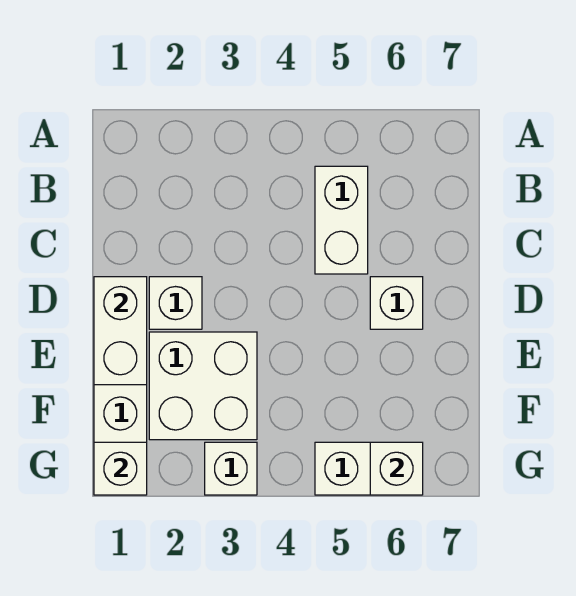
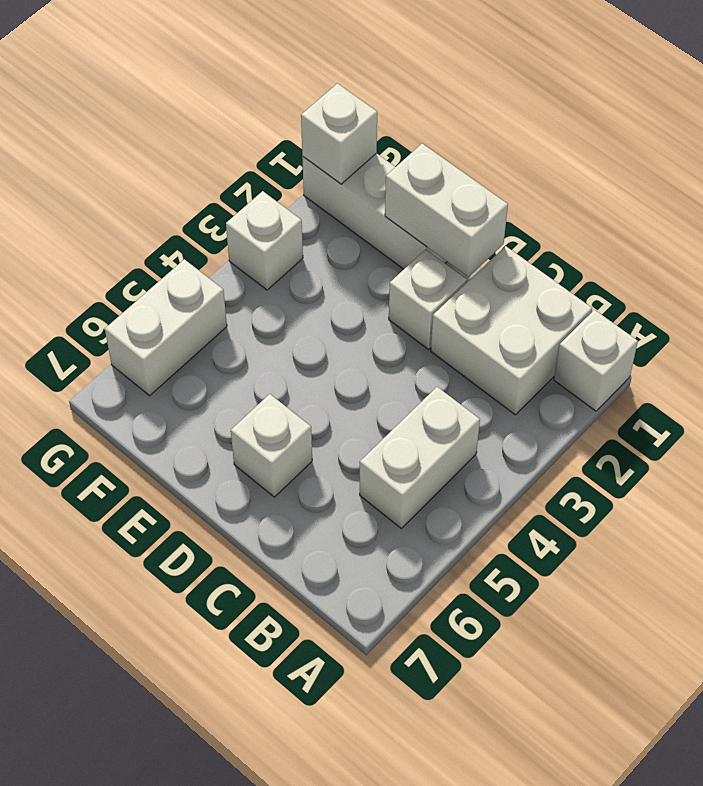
white brick B5:C5 level 1 -> white brick B4:B5 level 1
white brick E2:F3 level 1 -> white brick B1:C2 level 1
white brick G6 level 2 -> white brick A1 level 1

